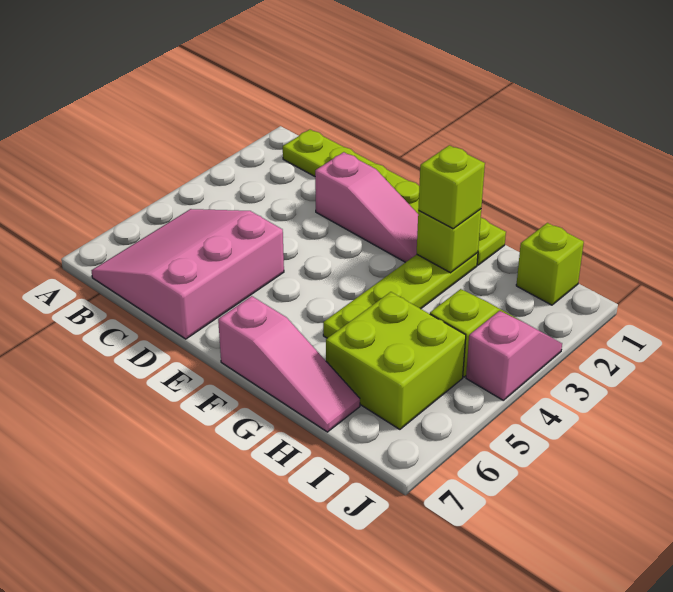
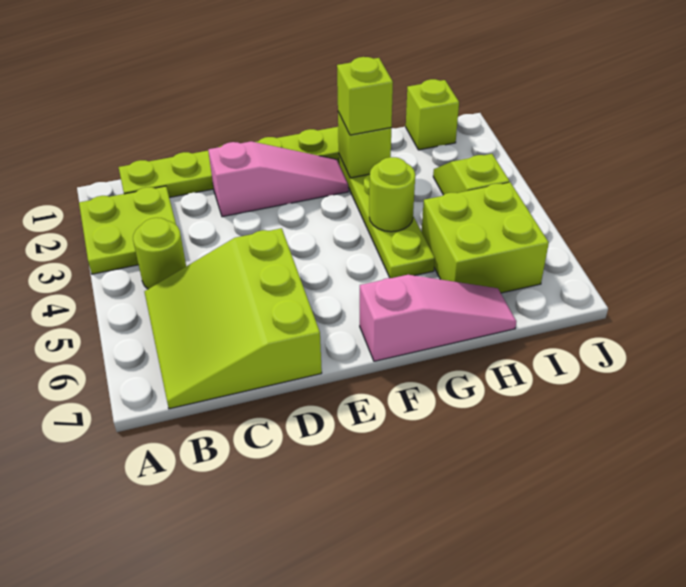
none -> lime plate A2:B3 level 1
none -> lime round brick B4 level 1
pink slope B5:D7 level 1 top D -> lime slope B5:D7 level 1 top D
none -> lime round brick G4 level 2
pink slope J3:J4 level 1 top 4 -> none

